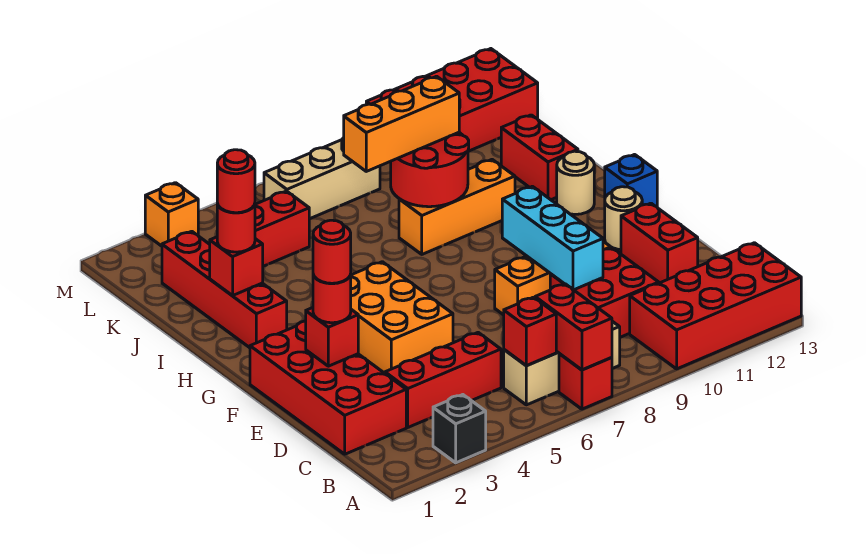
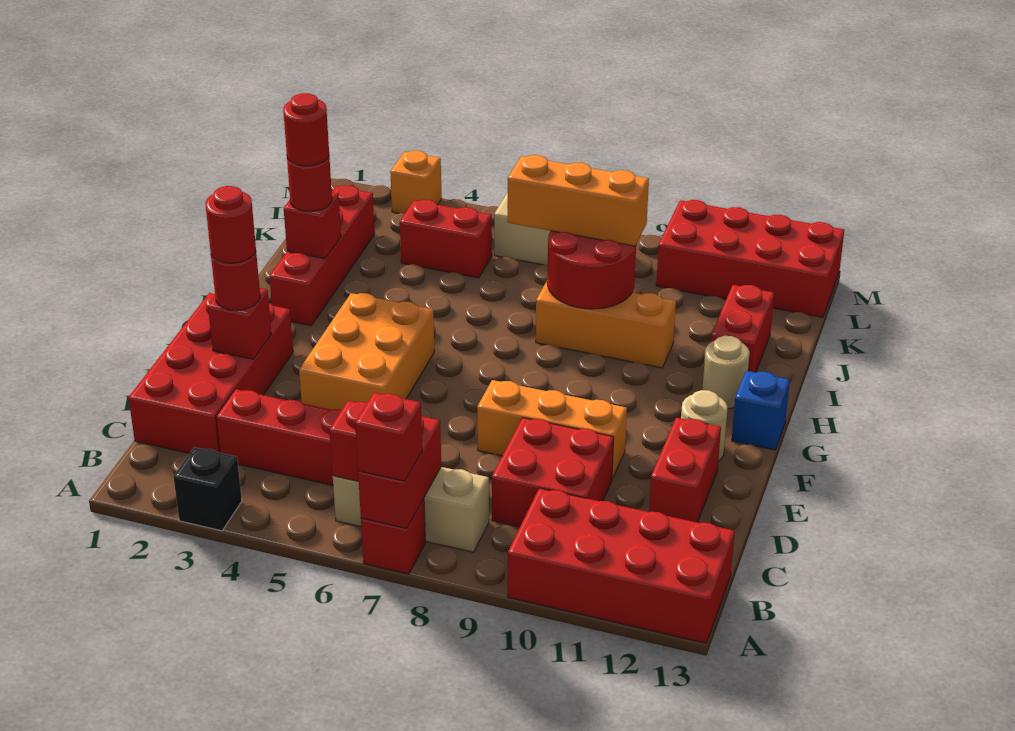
none -> red brick A7 level 3
cyan brick D9:F9 level 2 -> none

